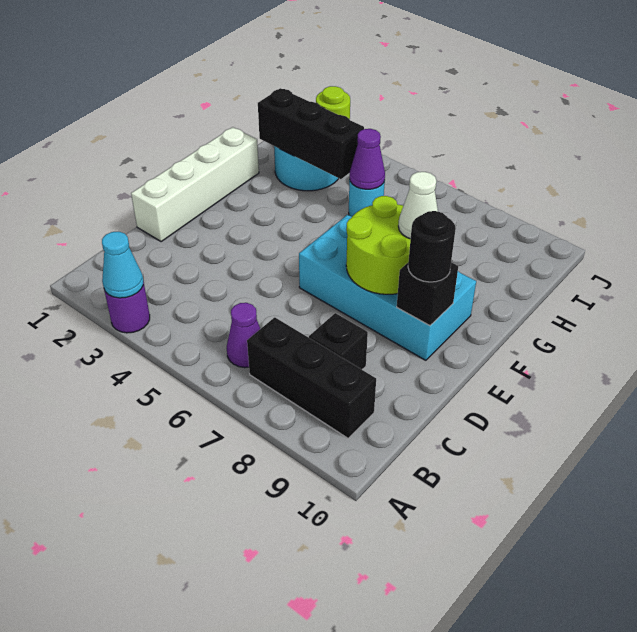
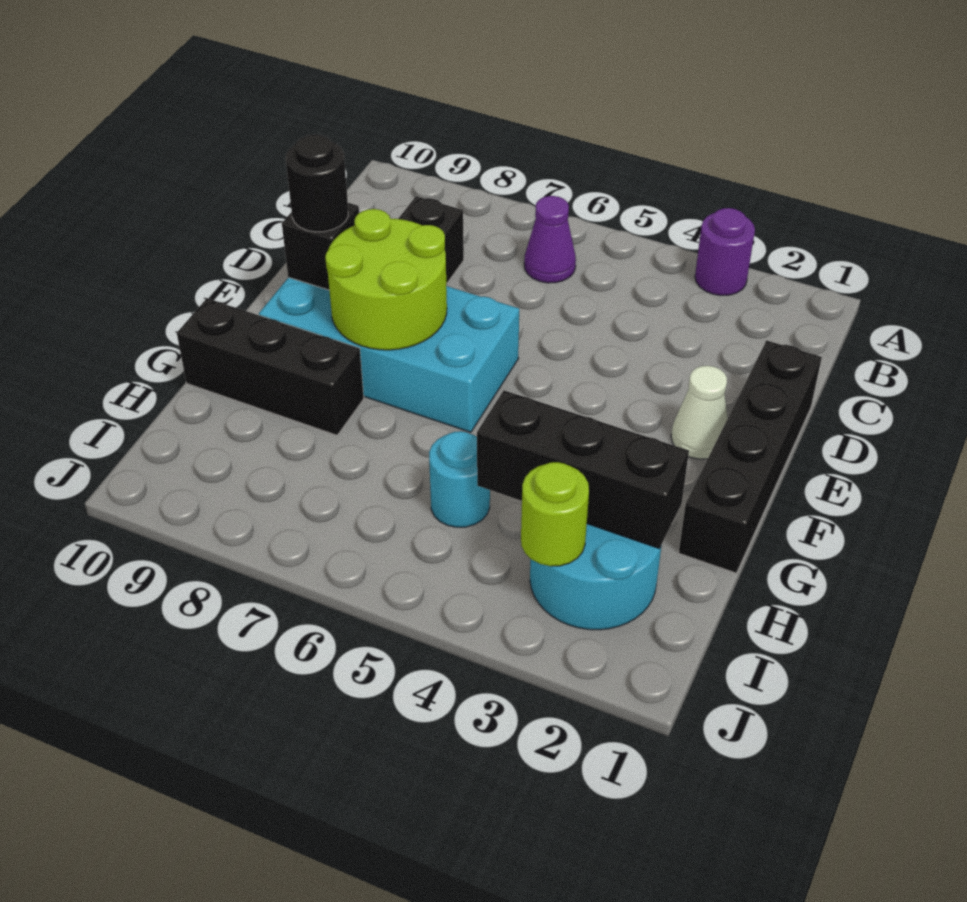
cyan cone A3 level 2 -> none
black brick B7:B9 level 1 -> black brick G8:G10 level 1
white brick D1:G1 level 1 -> black brick D1:G1 level 1
white cone F8 level 3 -> white cone E2 level 1
purple cone H5 level 2 -> none

